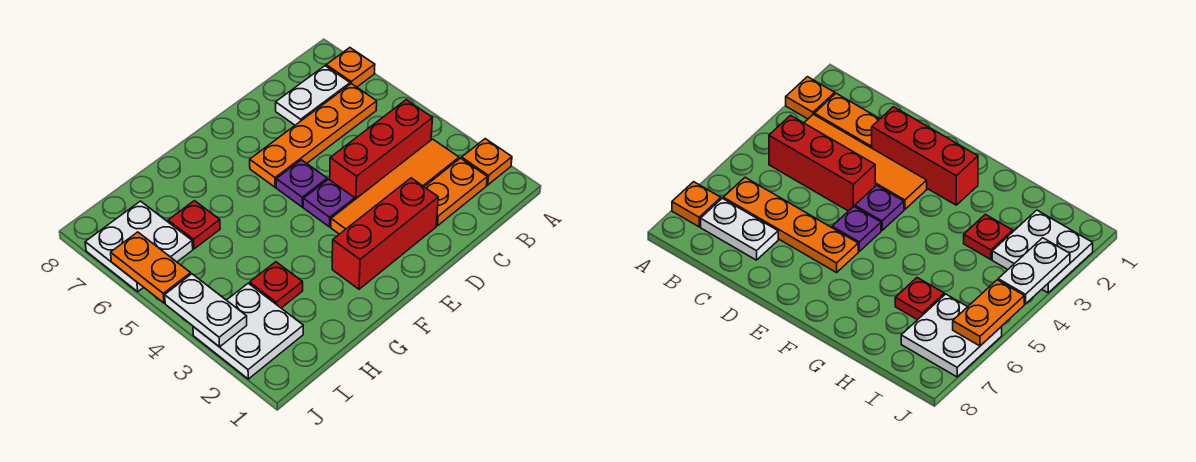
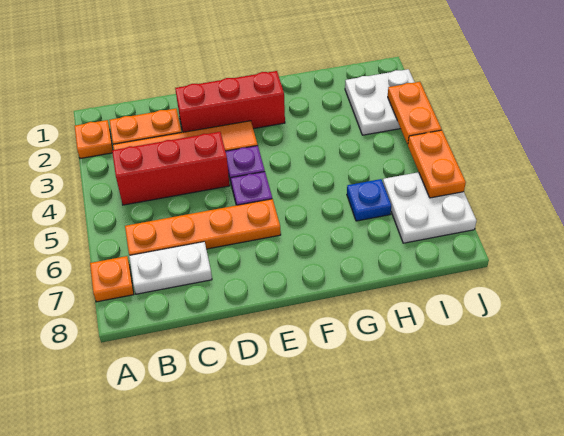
red plate H3 level 1 -> none
red plate H6 level 1 -> blue plate H6 level 1
white plate J3:J4 level 2 -> orange plate J3:J4 level 2

